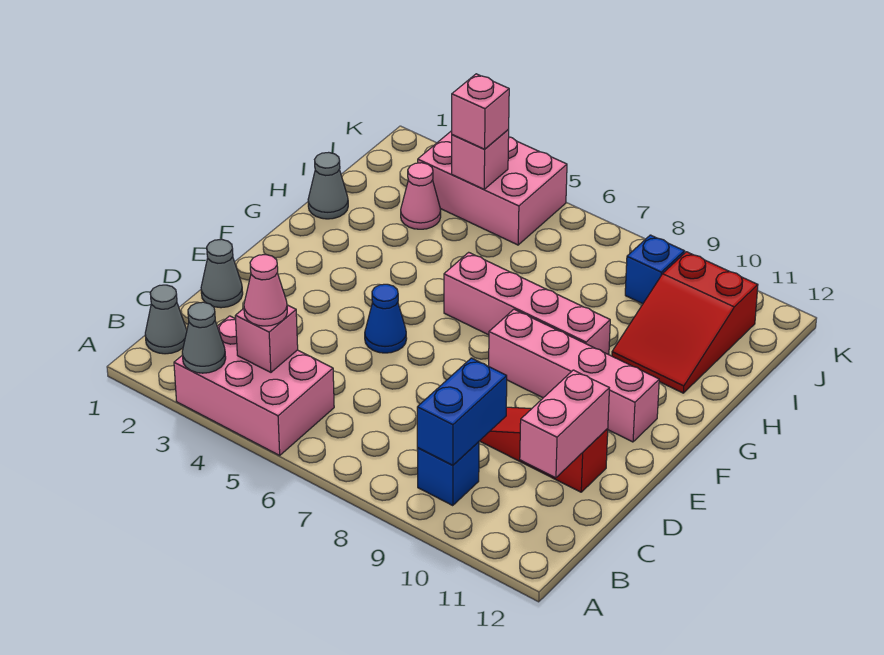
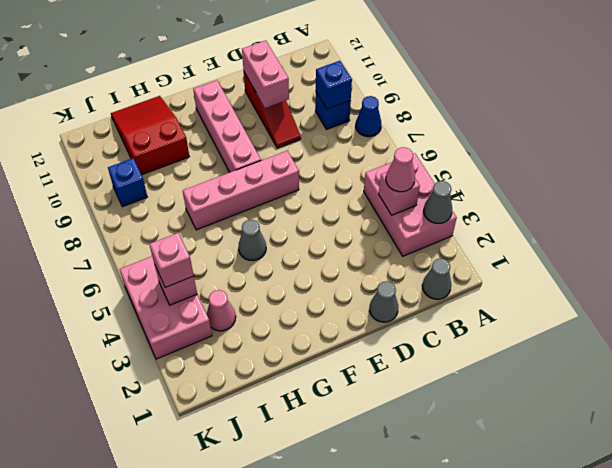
blue brick B9:C9 level 2 -> blue brick B9 level 2
pink brick C11:D11 level 2 -> pink brick D10:D11 level 2
blue cone E5 level 1 -> blue cone A8 level 1
pink brick G6:G9 level 1 -> pink brick E7:H7 level 1
grey cone H1 level 1 -> grey cone G5 level 1
red slope H10:J11 level 1 top J -> red slope H10:I12 level 1 top 10

